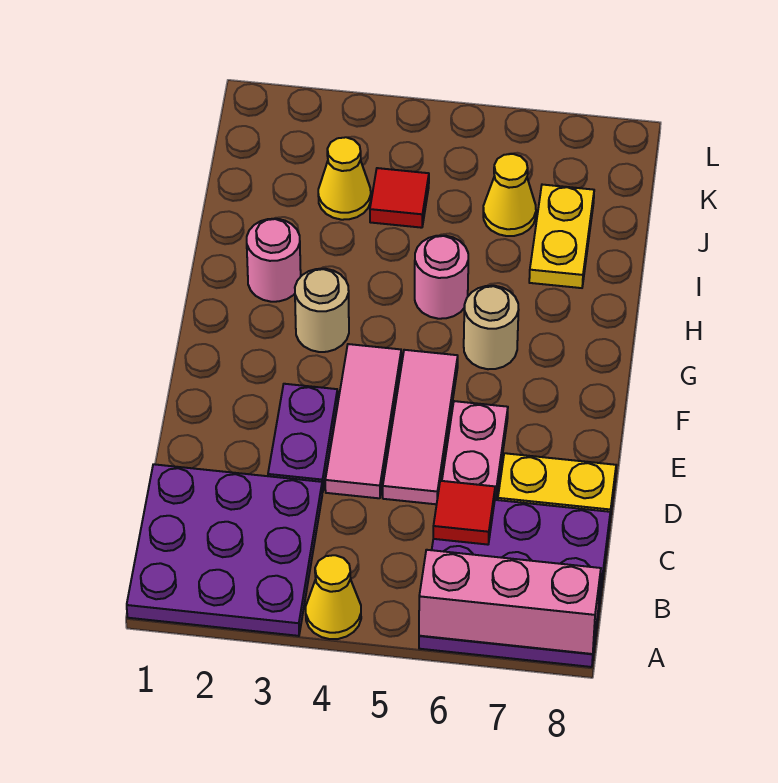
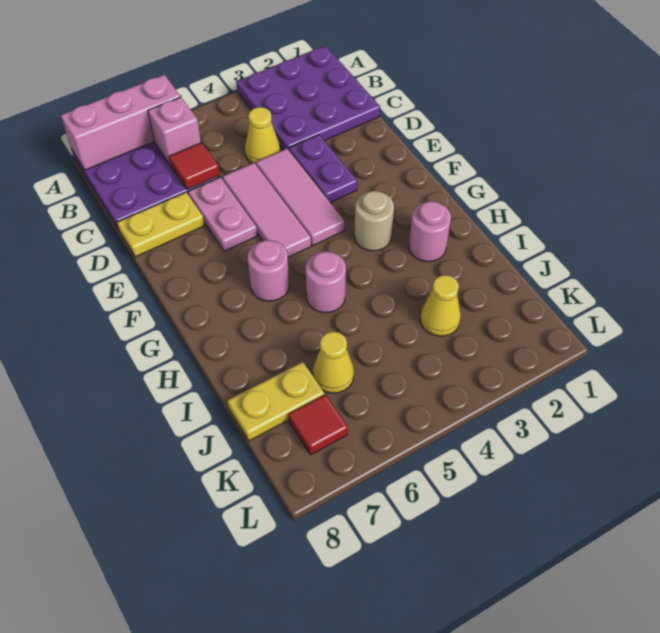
yellow cone A4 level 1 -> yellow cone C4 level 1
none -> pink brick B6 level 2
tan round brick G6 level 1 -> pink round brick G6 level 1
yellow plate I7:J7 level 1 -> yellow plate J7:J8 level 1
red tile J4 level 1 -> red tile K7 level 1

